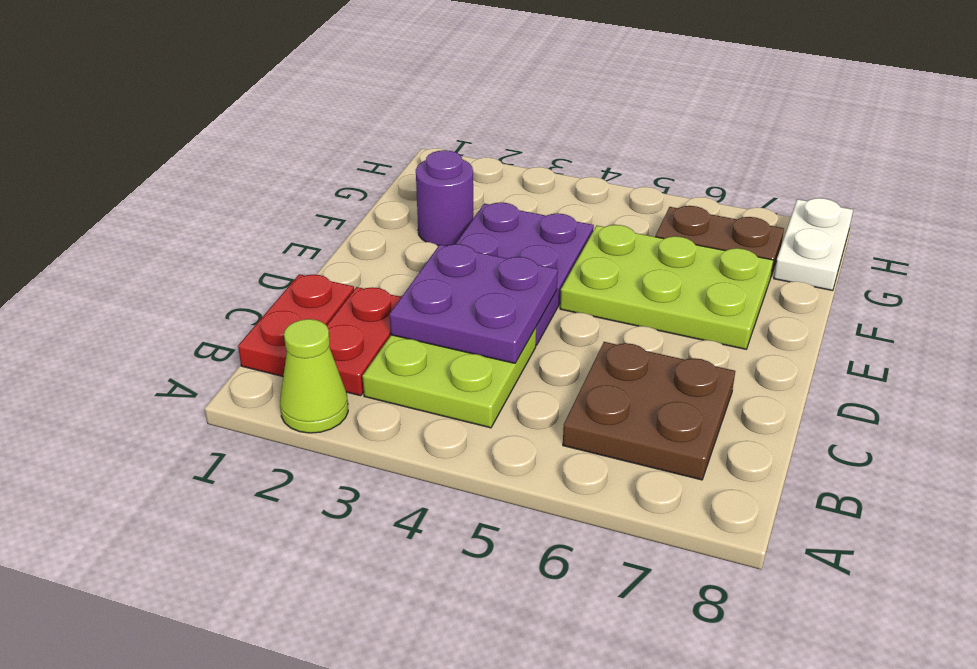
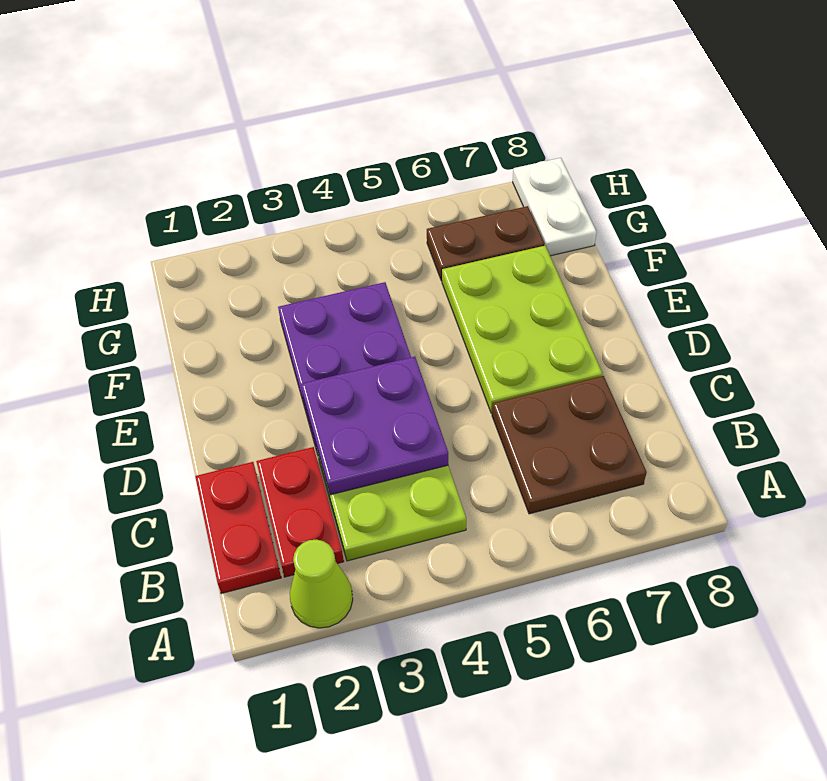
lime plate E5:F7 level 1 -> lime plate D6:F7 level 1
purple round brick F2 level 1 -> none

